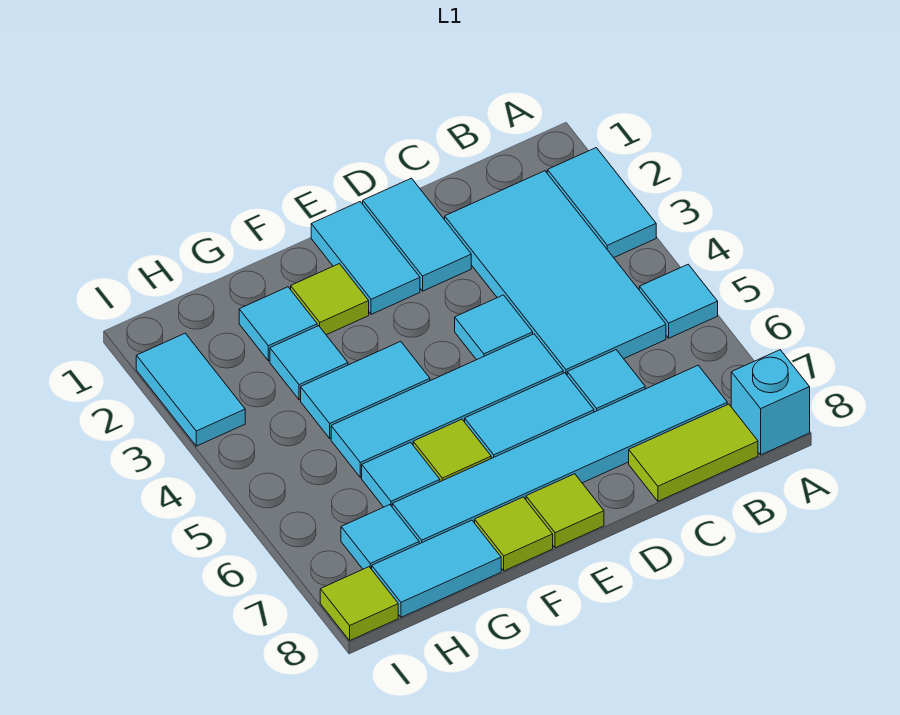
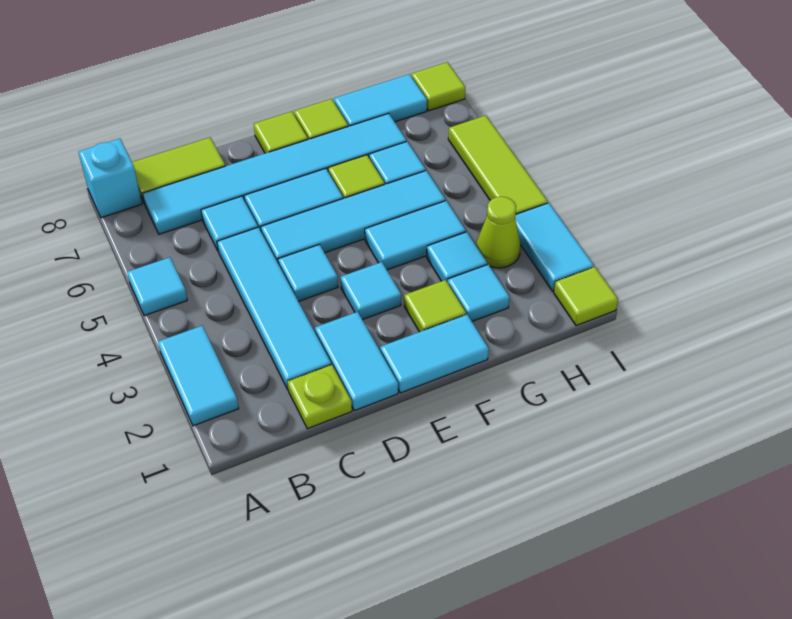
cyan tile B2:C5 level 1 -> cyan tile C2:C5 level 1
none -> lime plate C1 level 1
cyan tile E1:E2 level 1 -> cyan tile E1:F1 level 1
none -> lime cone H3 level 1
cyan tile H7 level 1 -> cyan tile E3 level 1
none -> lime tile I1 level 1
none -> lime tile I4:I6 level 1

